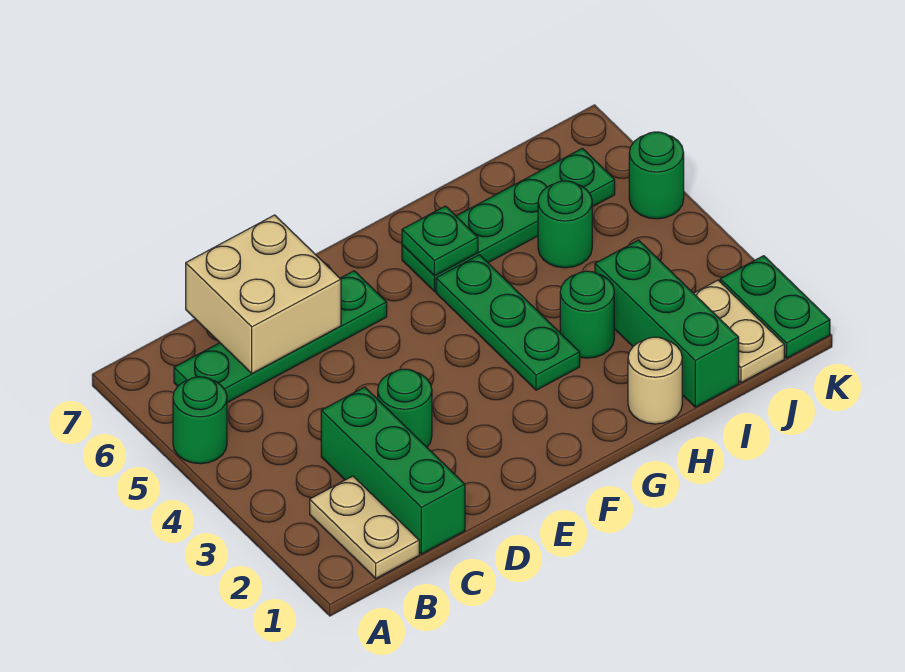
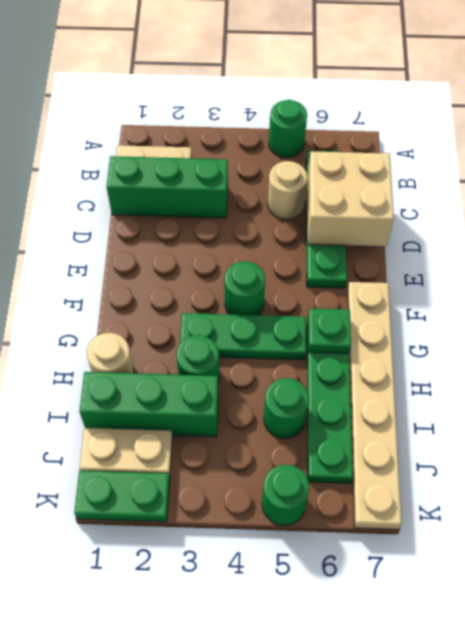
none -> tan round brick C5 level 1
green round brick D3 level 1 -> green round brick F4 level 1
none -> tan plate F7:K7 level 1

